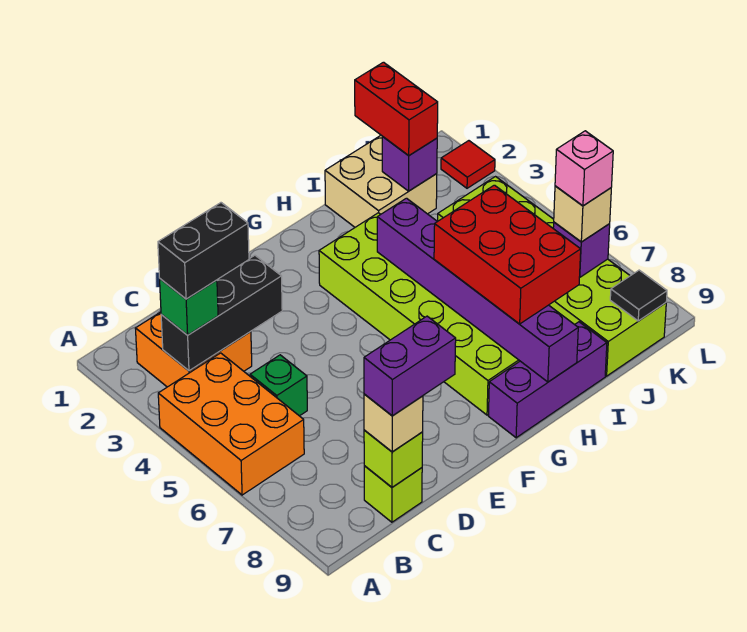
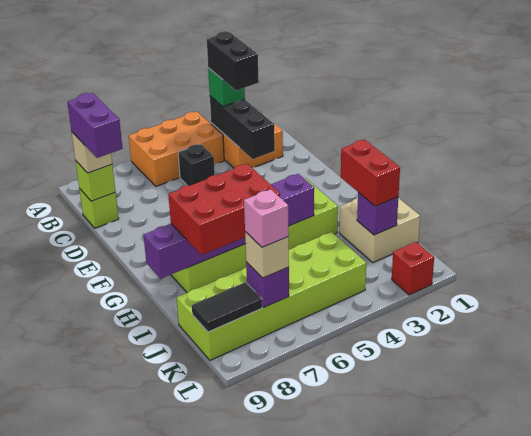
green brick C5 level 1 -> black brick C5 level 1
purple brick G9:I9 level 1 -> none
red brick J1:J2 level 3 -> red brick I2:J2 level 3
black tile K9 level 2 -> black tile K8:K9 level 2
red tile L2 level 1 -> red brick L2 level 1

